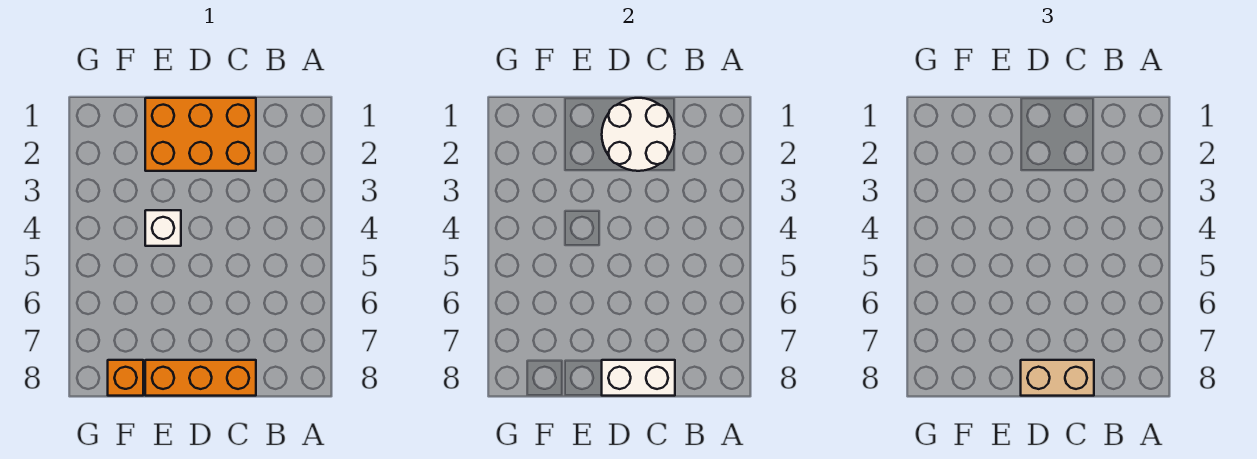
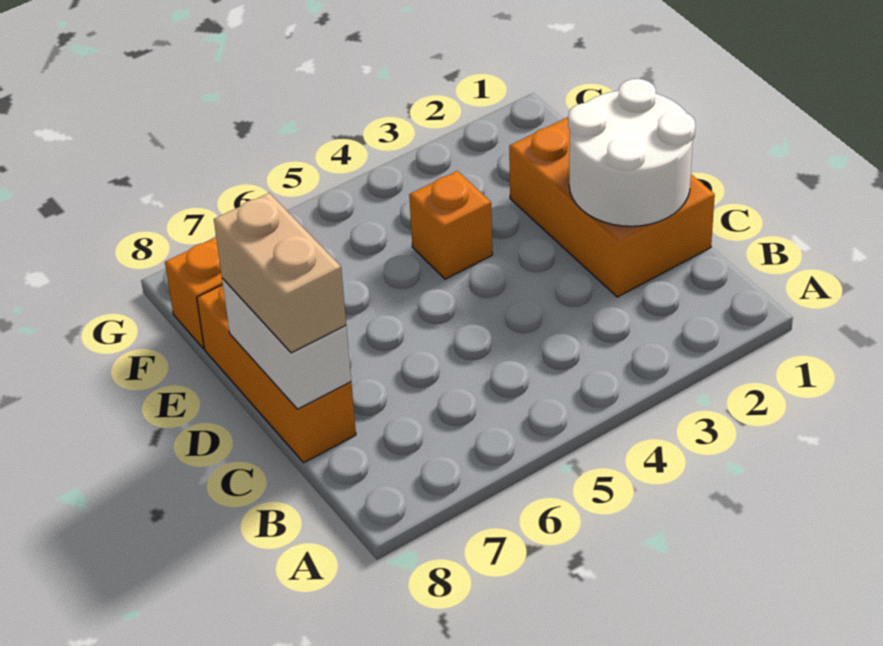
white brick E4 level 1 -> orange brick E4 level 1

